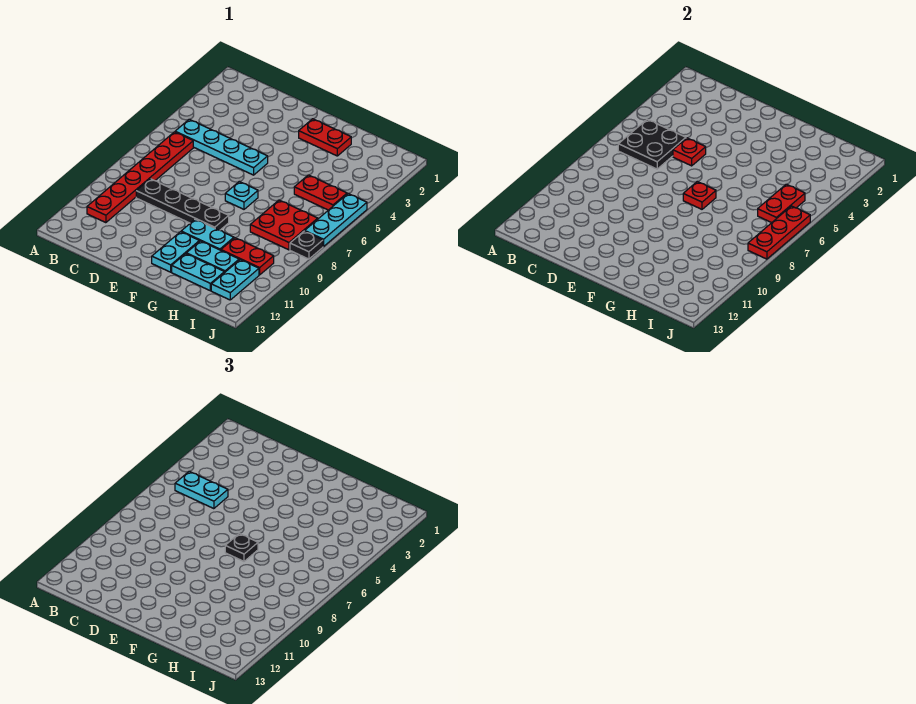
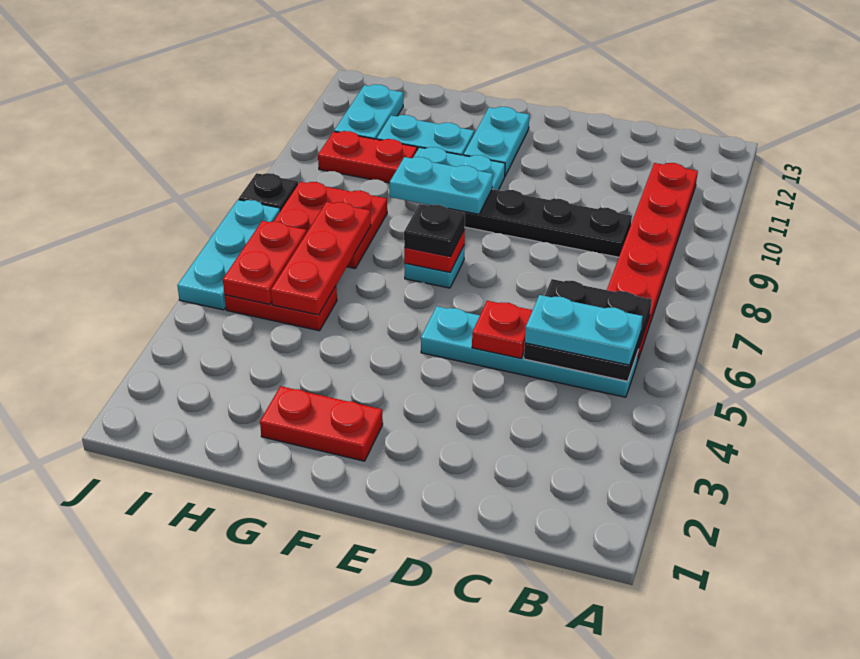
cyan plate G12:H12 level 1 -> cyan plate F9:G9 level 2
red plate J6:J8 level 2 -> red plate H5:H7 level 2

